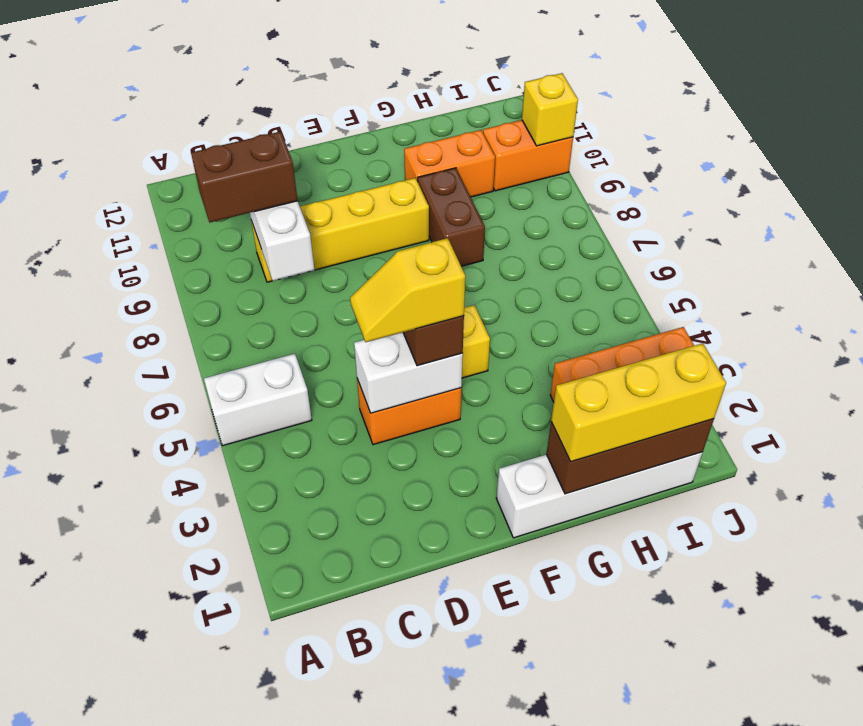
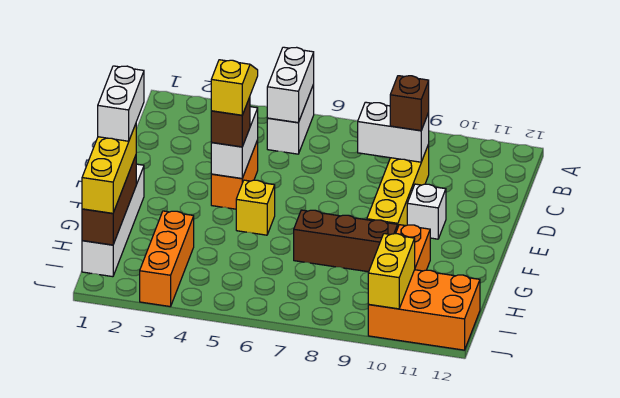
none -> white brick A5:B5 level 2
brown brick B9:C9 level 3 -> brown brick C9 level 3
none -> white brick E10 level 1
none -> white brick F1:G1 level 4
brown brick G8:G9 level 1 -> brown brick G7:G9 level 1
orange brick I10:J10 level 1 -> orange brick I10:J12 level 1
yellow brick J10 level 2 -> yellow brick I10:J10 level 2

